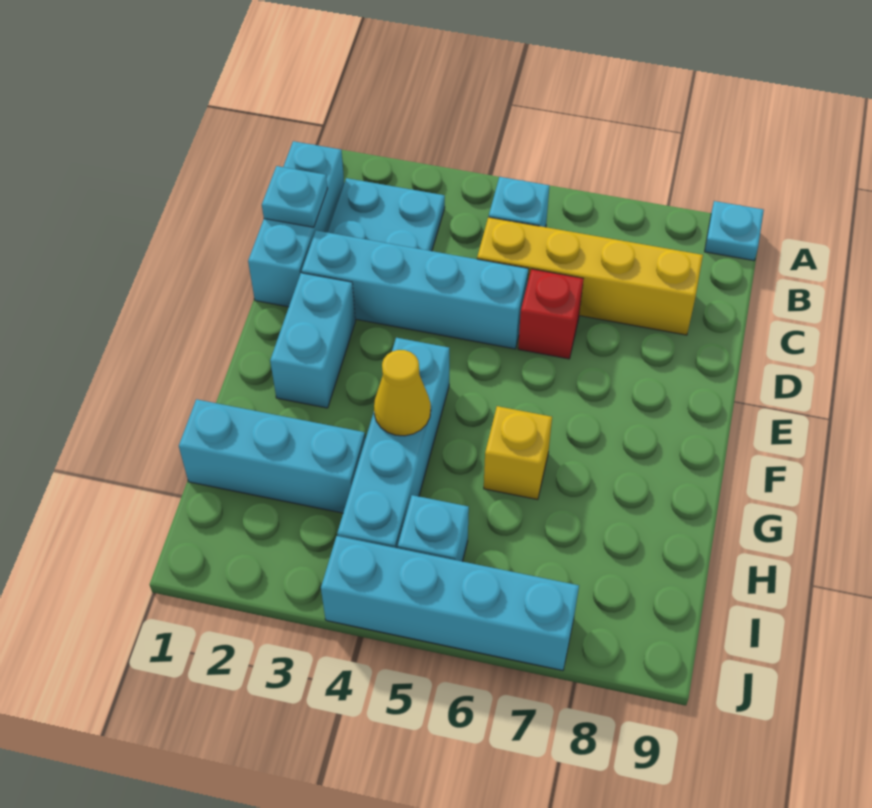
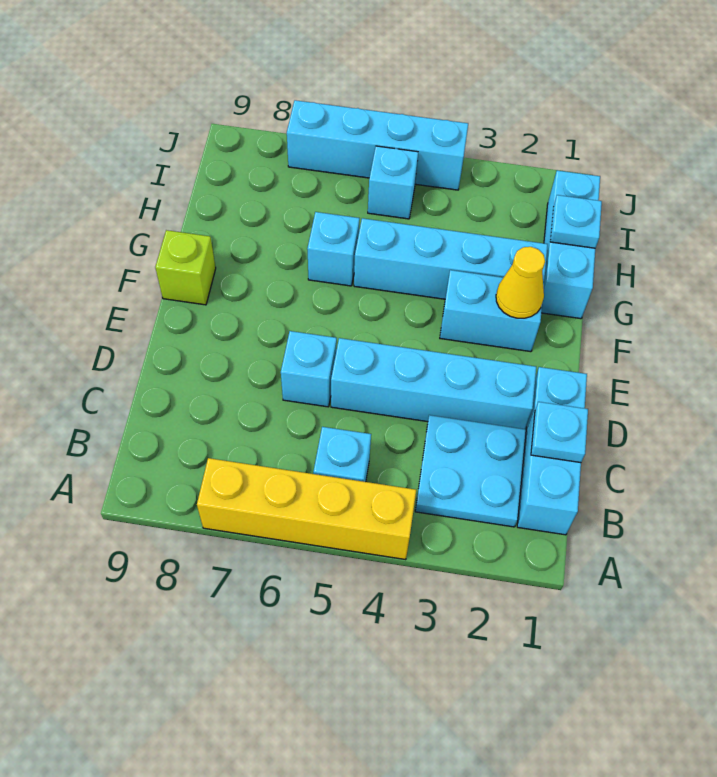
cyan plate A9 level 1 -> cyan plate H1 level 2
yellow brick C5:C8 level 1 -> yellow brick A4:A7 level 1
red brick D6 level 1 -> cyan brick D6 level 1
cyan brick E2:F2 level 1 -> cyan brick F2:F3 level 1
cyan brick F4:I4 level 1 -> cyan brick G2:G5 level 1
none -> lime brick F9 level 1
yellow cone G4 level 2 -> yellow cone F2 level 2
yellow brick G6 level 1 -> cyan brick G6 level 1
cyan brick H1:H3 level 1 -> cyan brick G1:I1 level 1

